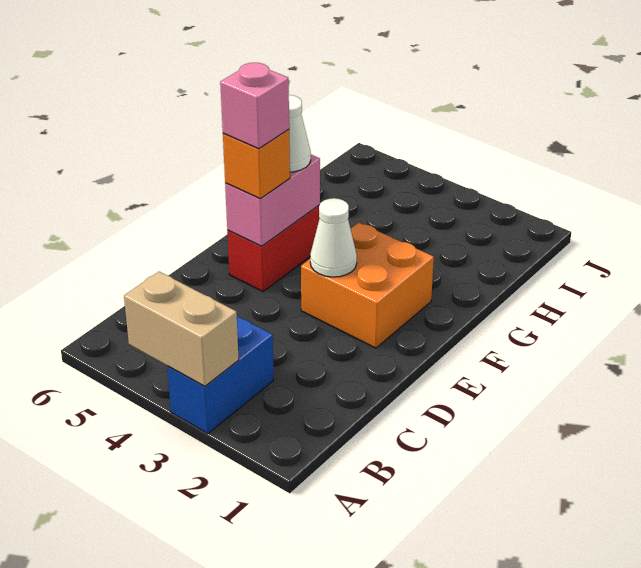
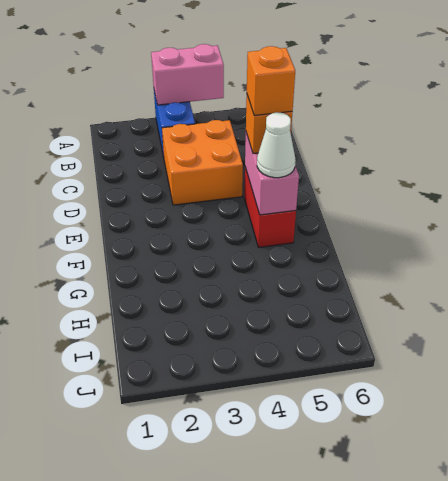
tan brick A3:A4 level 2 -> pink brick A3:A4 level 2
orange brick E2:F3 level 1 -> orange brick C3:D4 level 1
white cone E3 level 2 -> none
pink brick E5 level 4 -> orange brick E5 level 4

